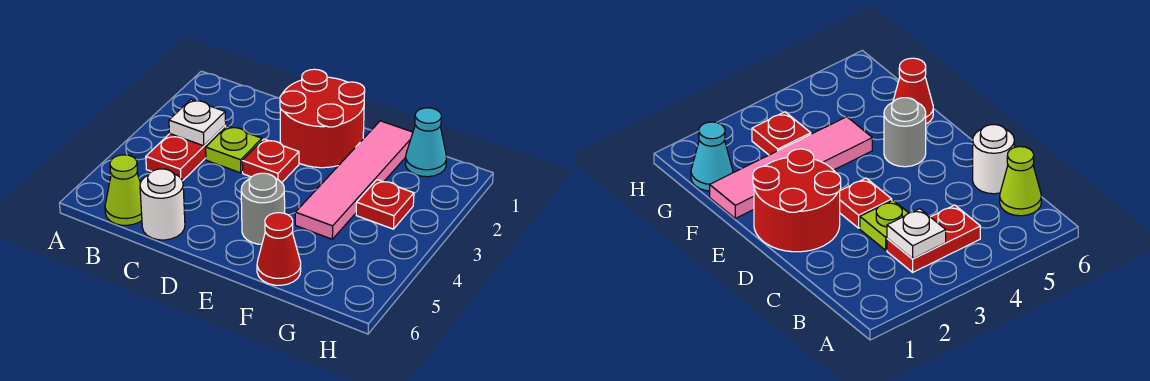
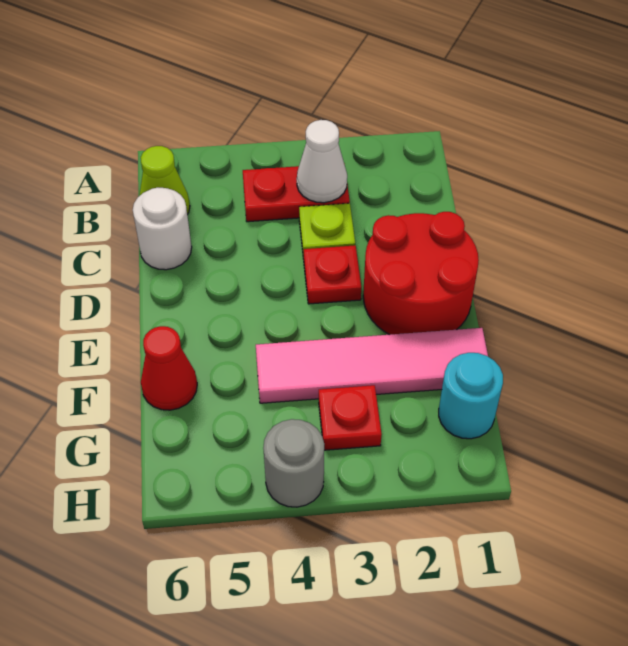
white plate B3 level 2 -> white cone B3 level 2
grey round brick E5 level 1 -> grey round brick H4 level 1
cyan cone G1 level 1 -> cyan round brick G1 level 1

